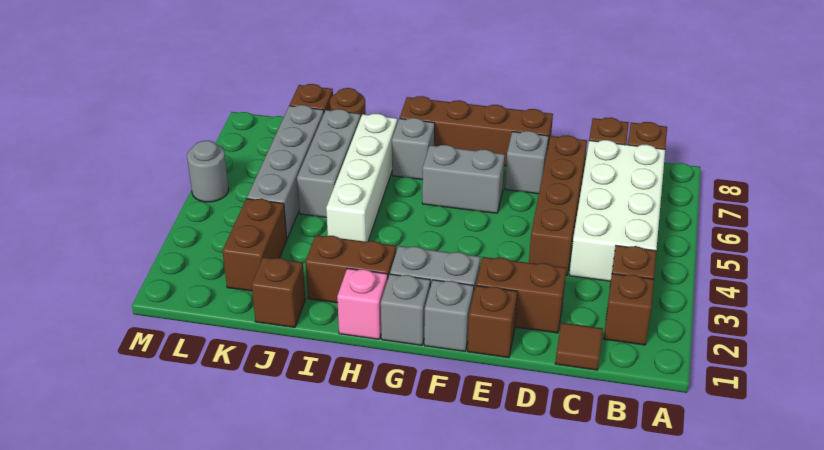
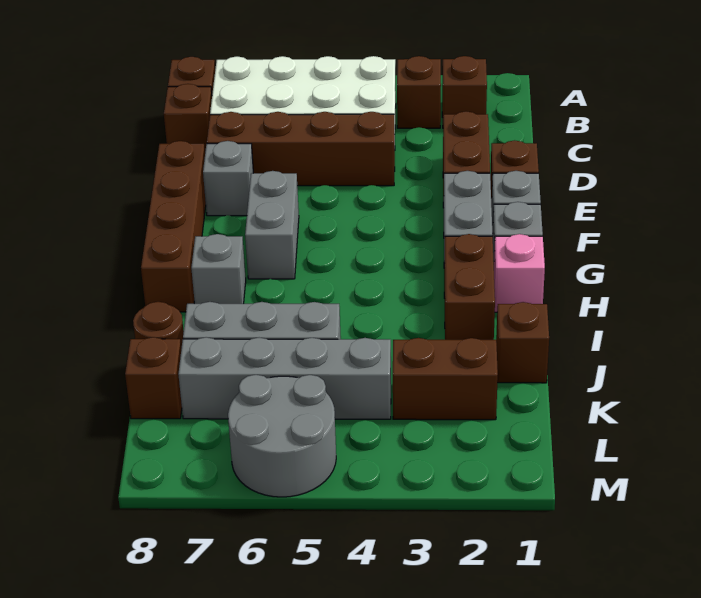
brown tile C1 level 1 -> none
white brick I4:I7 level 1 -> none
grey round brick M5 level 1 -> grey round brick L5:M6 level 1

